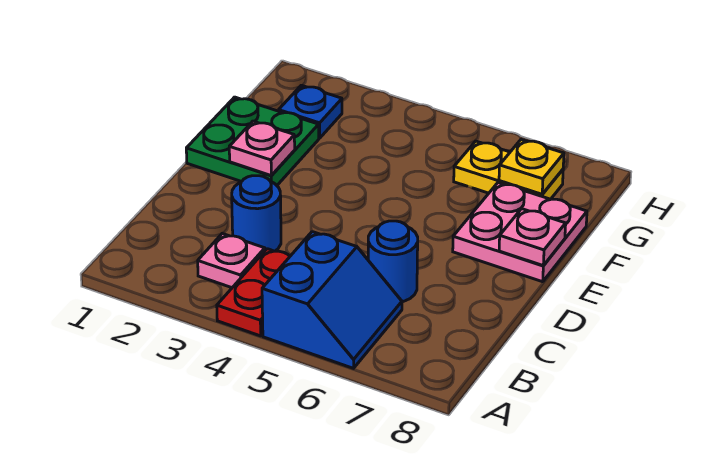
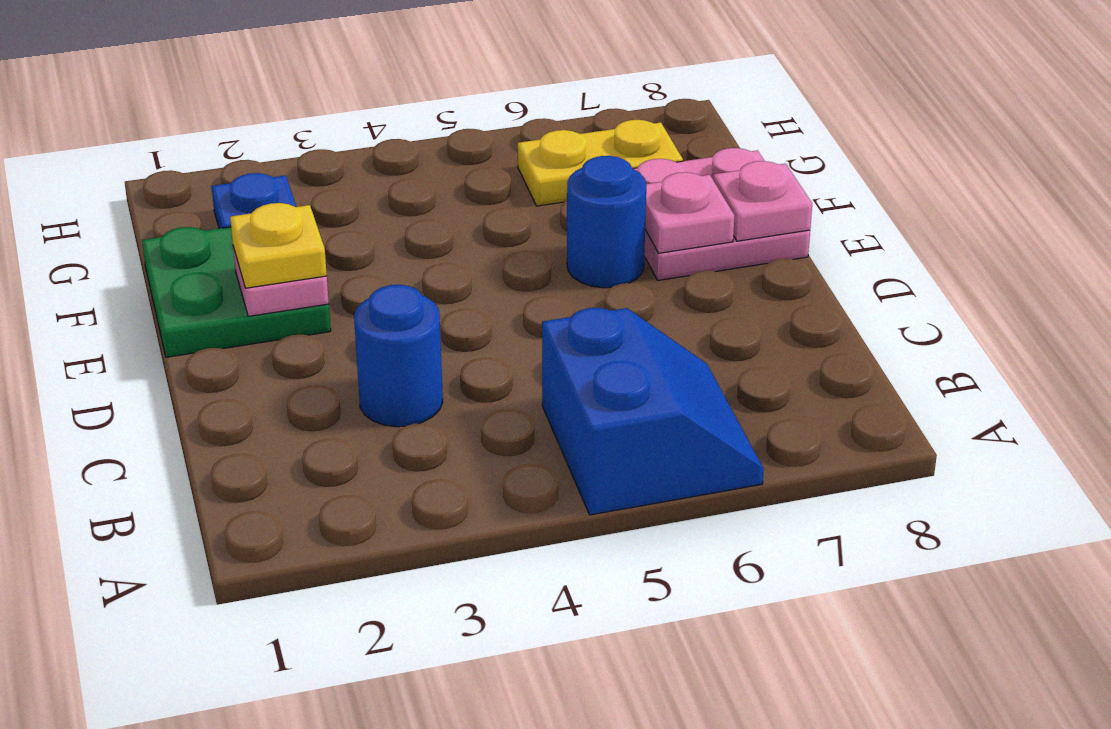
red plate A4:B4 level 1 -> none
pink plate B3 level 1 -> pink plate E7 level 2
blue round brick C6 level 1 -> blue round brick E6 level 1
yellow plate G7 level 2 -> yellow plate E2 level 3

